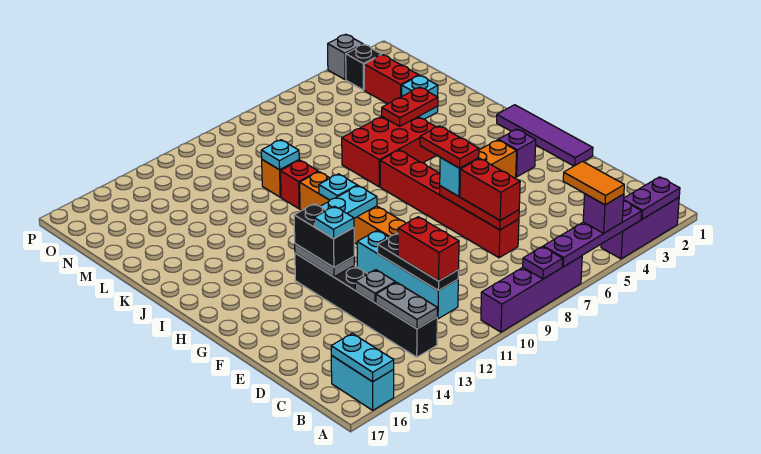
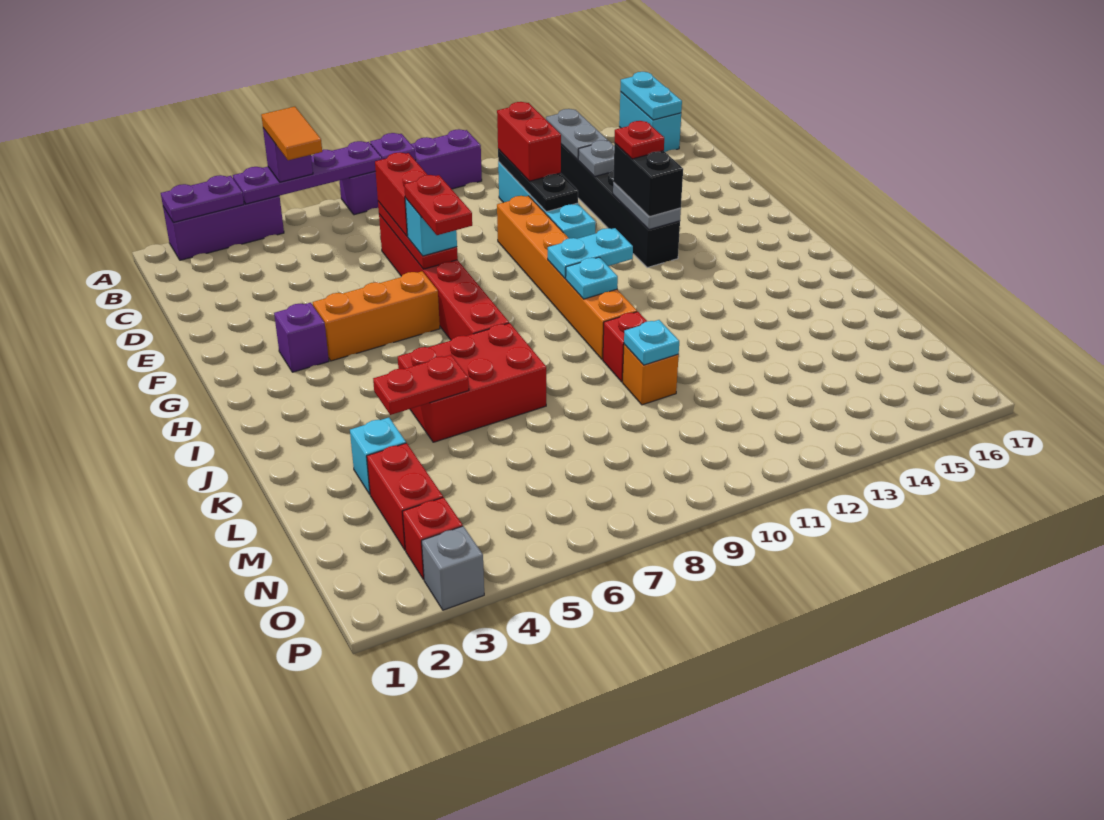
purple tile F1:I1 level 1 -> none
cyan plate F13 level 4 -> red plate F13 level 4
black brick O3 level 1 -> red brick O3 level 1

